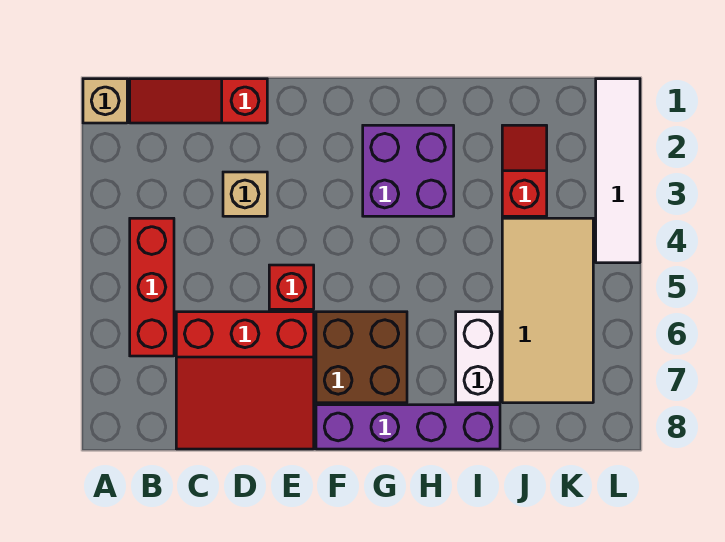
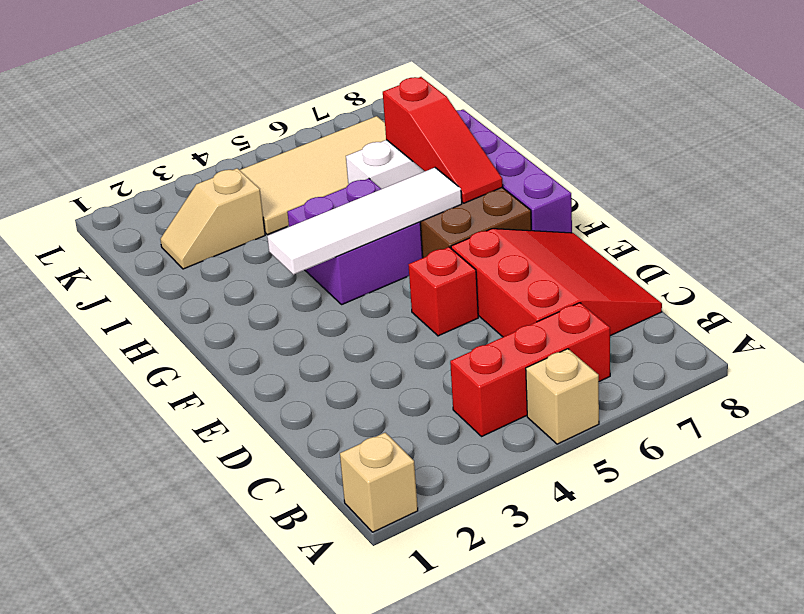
red slope B1:D1 level 1 top D -> red slope G7:I7 level 2 top I
tan brick D3 level 1 -> tan brick A5 level 1
purple brick G2:H3 level 1 -> purple brick G4:H5 level 1
red slope J2:J3 level 1 top 3 -> tan slope J2:J3 level 1 top 3
white tile L1:L4 level 1 -> white tile G3:G6 level 2

